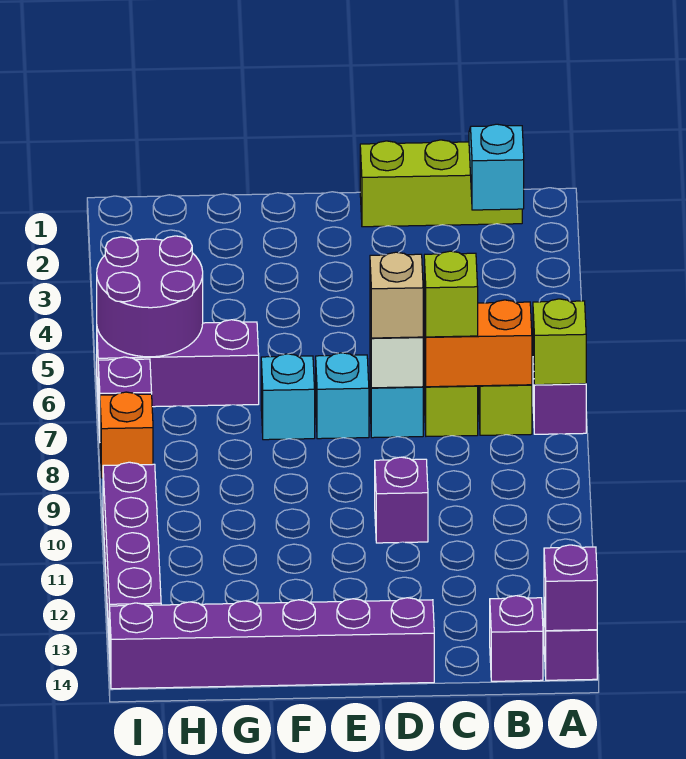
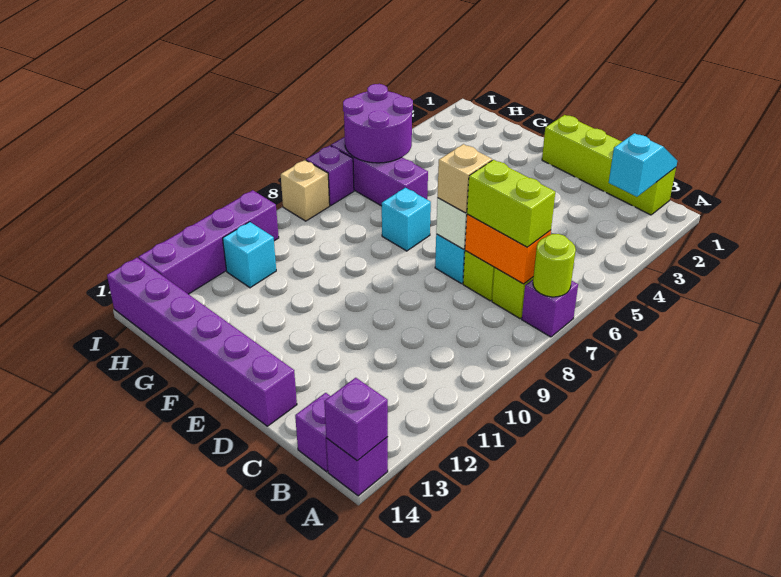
lime brick A7 level 2 -> lime round brick A7 level 2
lime brick B1:D1 level 1 -> lime brick B1:E1 level 1
lime brick C7 level 3 -> lime brick B7:C7 level 3
purple brick D10 level 1 -> none
cyan brick E7 level 1 -> cyan brick H11 level 1
orange brick I8 level 1 -> tan brick I8 level 1

